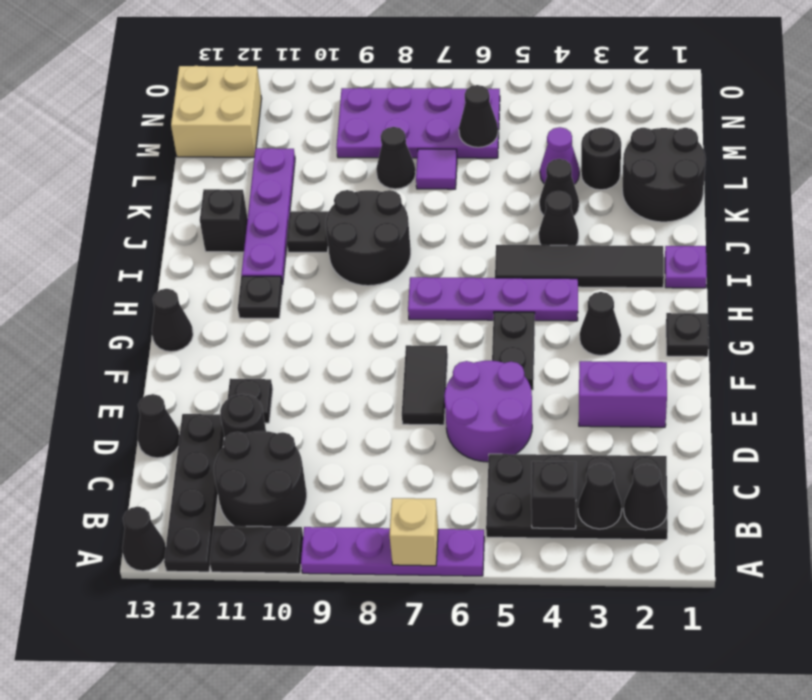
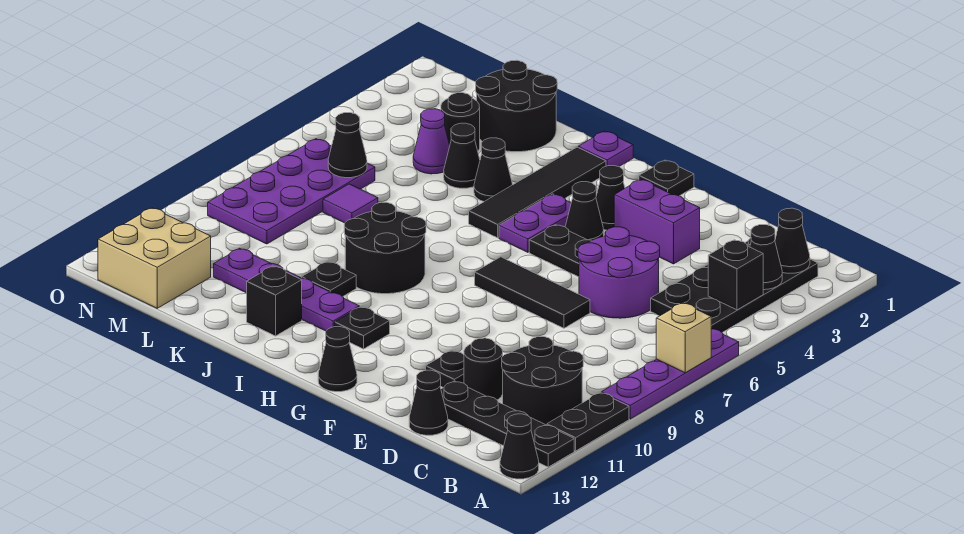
purple brick E2:E3 level 1 -> purple brick E3:F3 level 1
black tile E7:F7 level 1 -> black tile E7:G7 level 1
purple plate H4:H7 level 1 -> purple plate H4:H5 level 1
black cone L8 level 1 -> black cone G4 level 1

